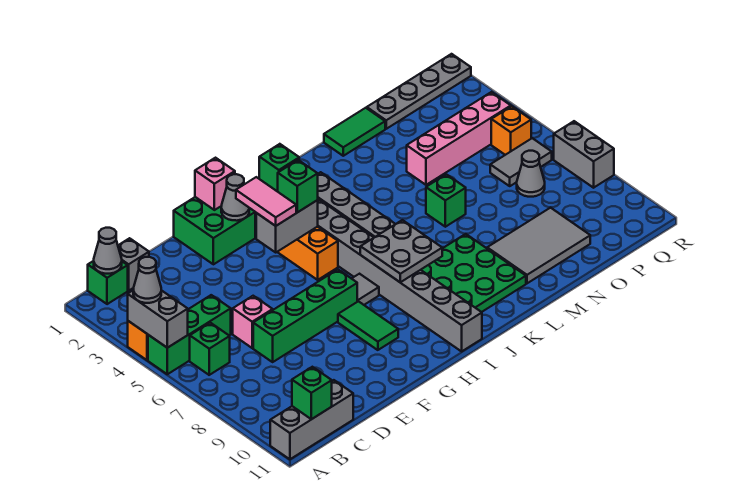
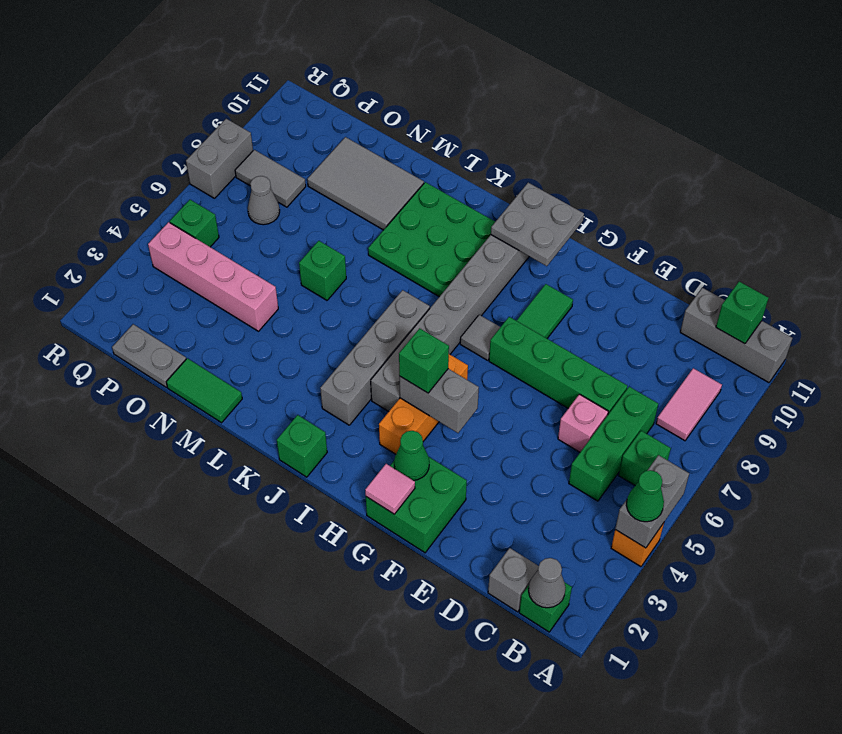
grey cone A4 level 3 -> green cone A4 level 3
green brick A5:C5 level 1 -> green brick C5:C7 level 1
pink brick G1 level 2 -> pink tile G1 level 2
grey cone G2 level 2 -> green cone G2 level 2
pink tile G3:G4 level 3 -> pink tile B8:B9 level 1
grey plate I7:J8 level 2 -> grey plate H10:I11 level 2
grey plate O1:R1 level 1 -> grey plate O1:P1 level 1
grey tile P6:Q6 level 1 -> grey tile P8:Q8 level 1
orange brick Q5 level 1 -> green brick Q5 level 1

